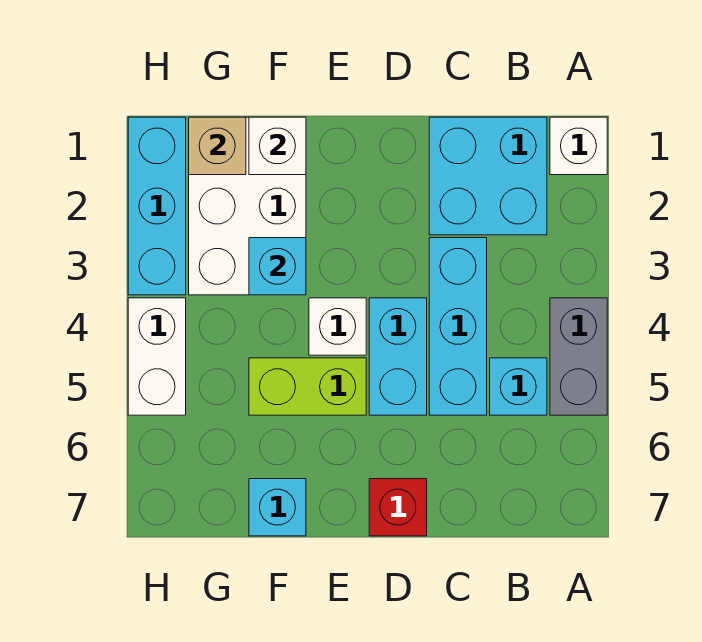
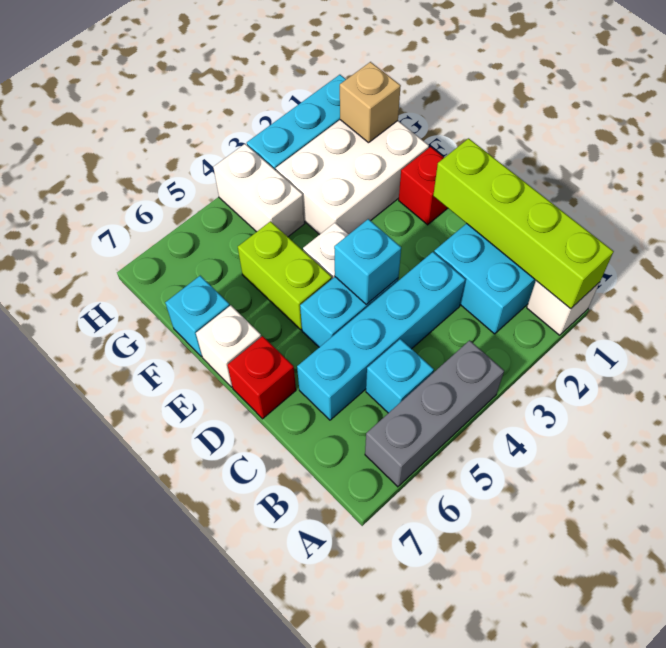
none -> lime brick A1:D1 level 2
grey brick A4:A5 level 1 -> grey brick A4:A6 level 1
cyan brick C3:C5 level 1 -> cyan brick C3:C6 level 1
none -> red brick E1 level 1
white brick F1 level 2 -> white brick E7 level 1
cyan brick F3 level 2 -> cyan brick D4 level 2
white brick H4:H5 level 1 -> white brick G4:H4 level 1

